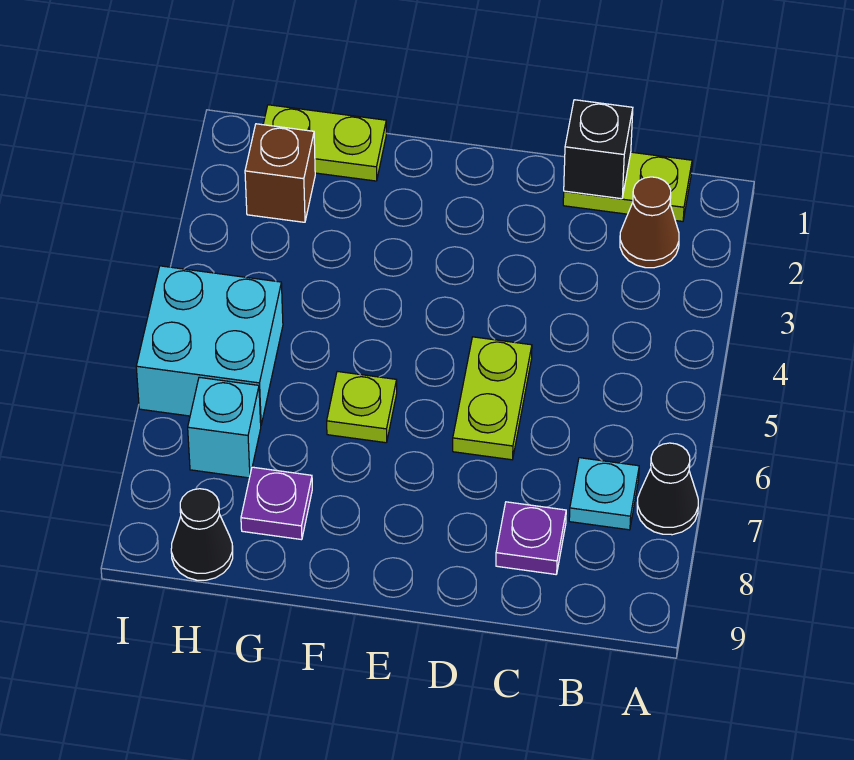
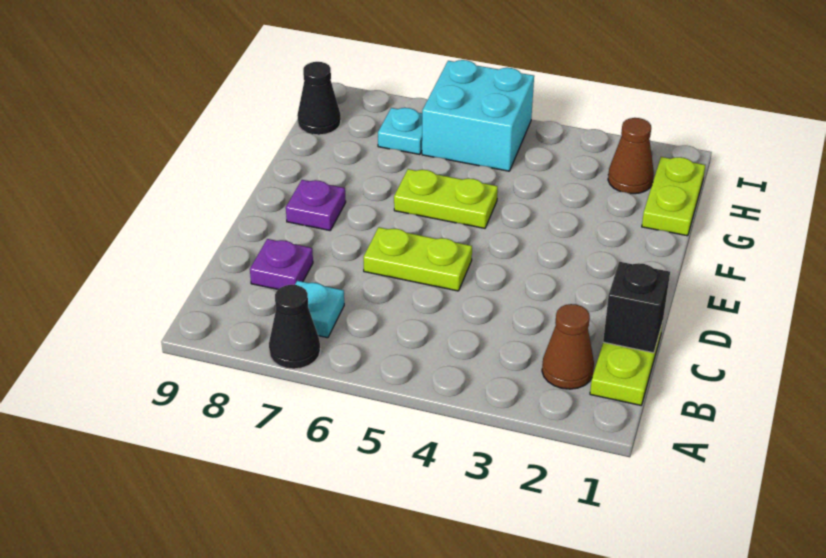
lime plate F6 level 1 -> lime plate F5:F6 level 1
purple plate G8 level 1 -> purple plate E8 level 1
brown brick H2 level 1 -> brown cone H2 level 1
cyan brick H7 level 1 -> cyan plate H7 level 1

